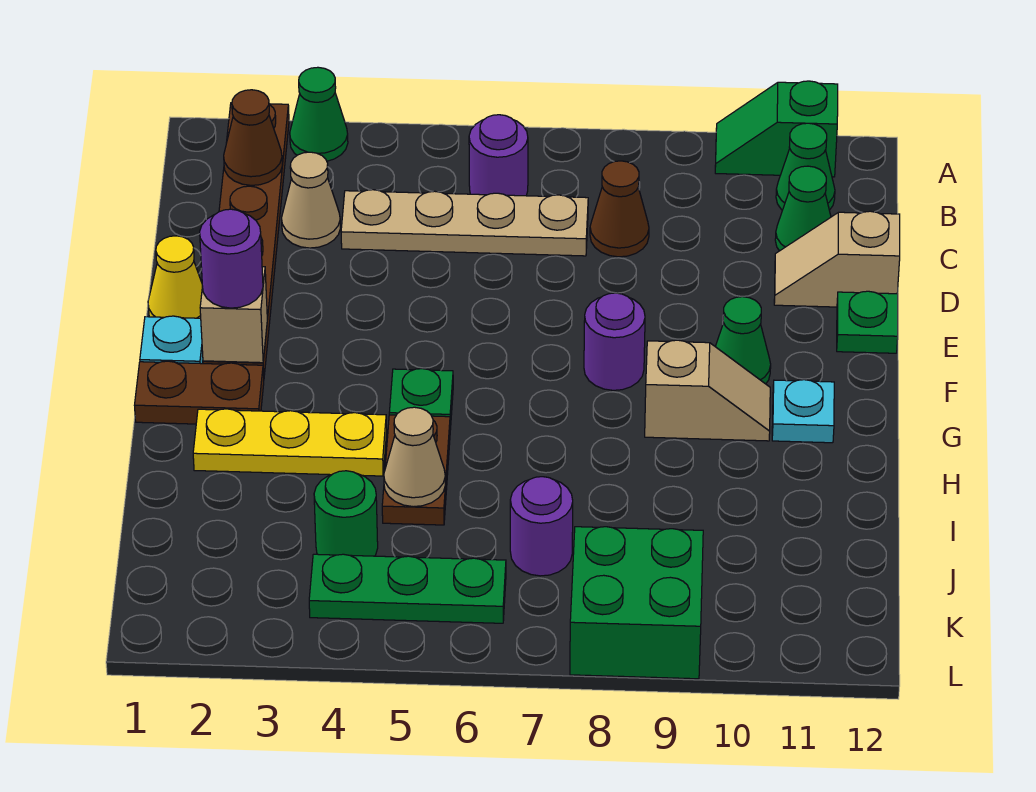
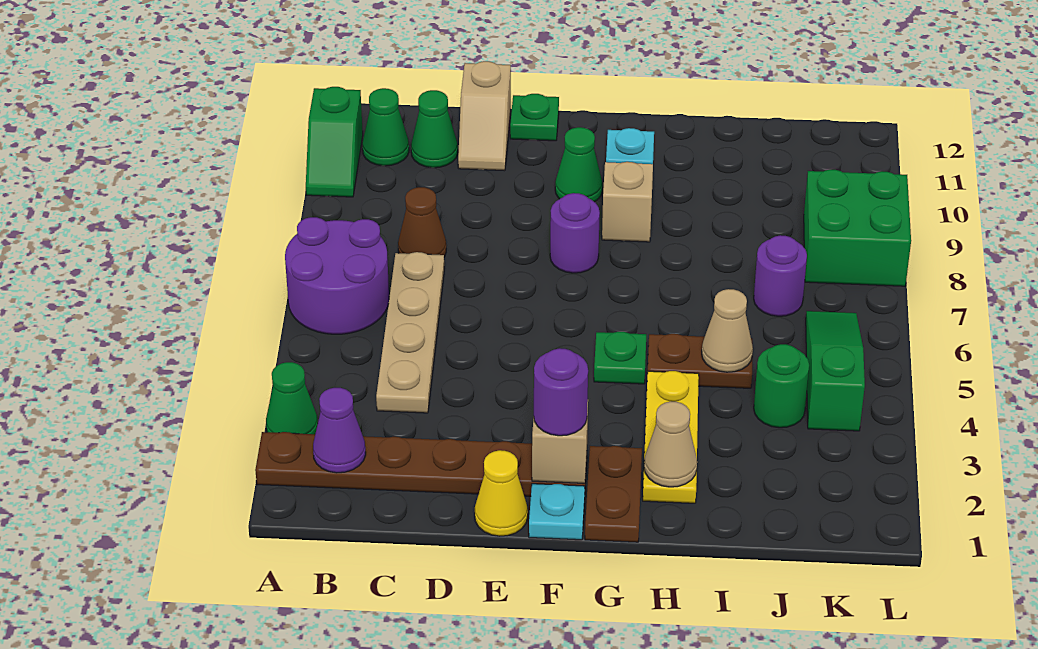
brown cone B2 level 2 -> purple cone B2 level 2
purple round brick B6 level 1 -> purple round brick A6:B7 level 1
tan cone C3 level 1 -> tan cone H2 level 2
green plate K4:K6 level 1 -> green slope K4:K6 level 1 top 4

